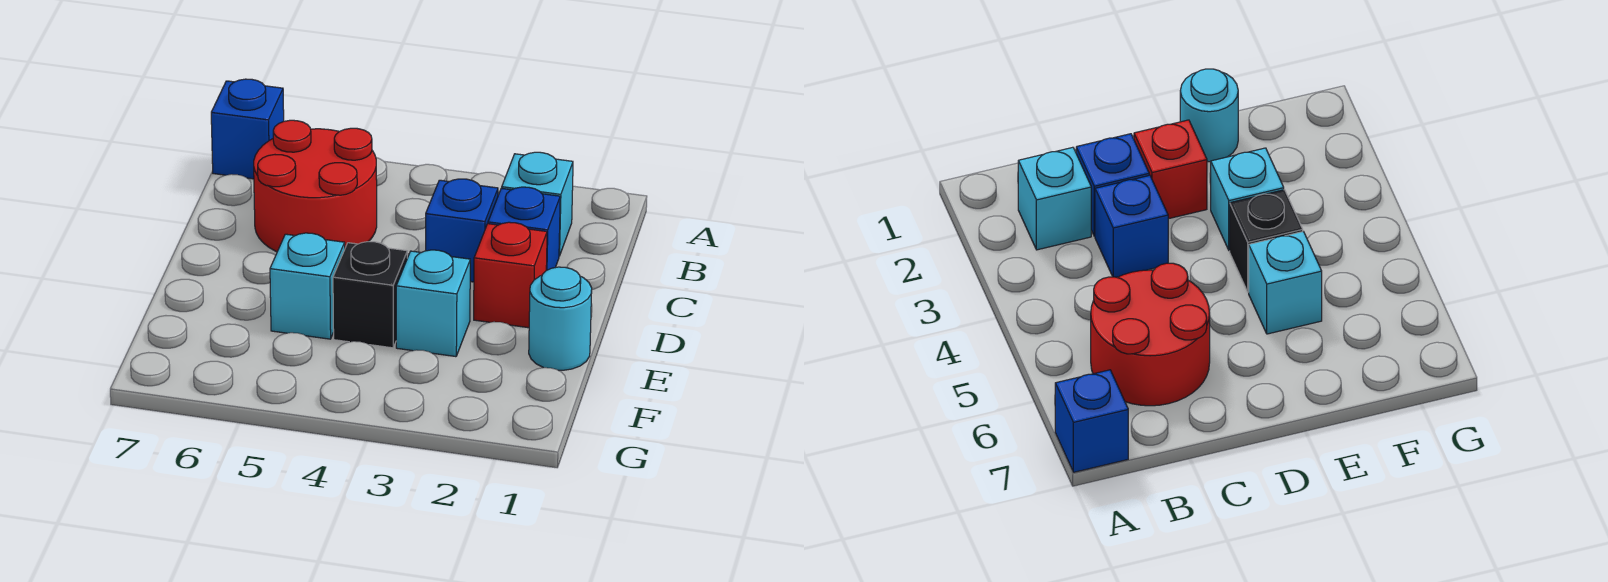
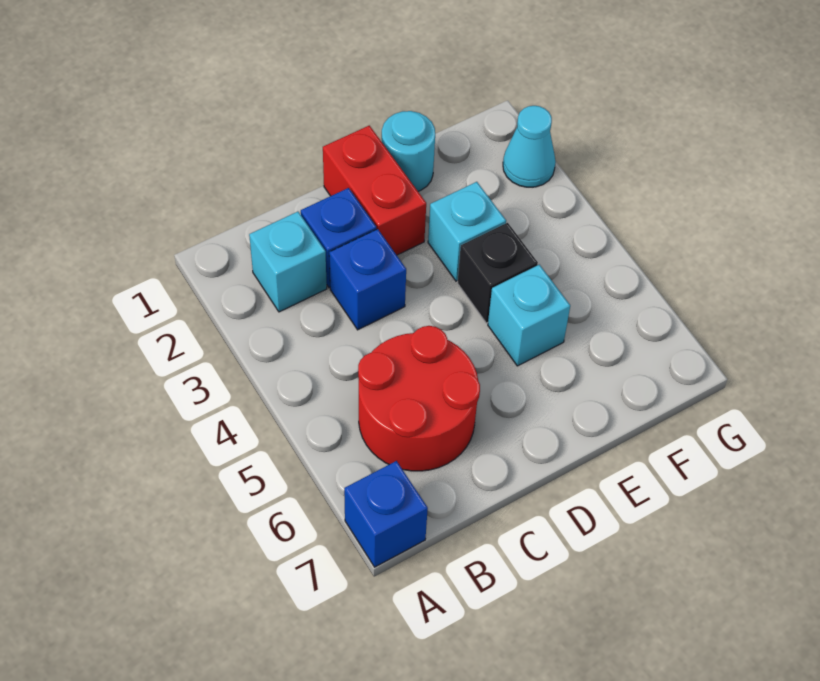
red brick D2 level 1 -> red brick D1:D2 level 1
none -> cyan cone G2 level 1

